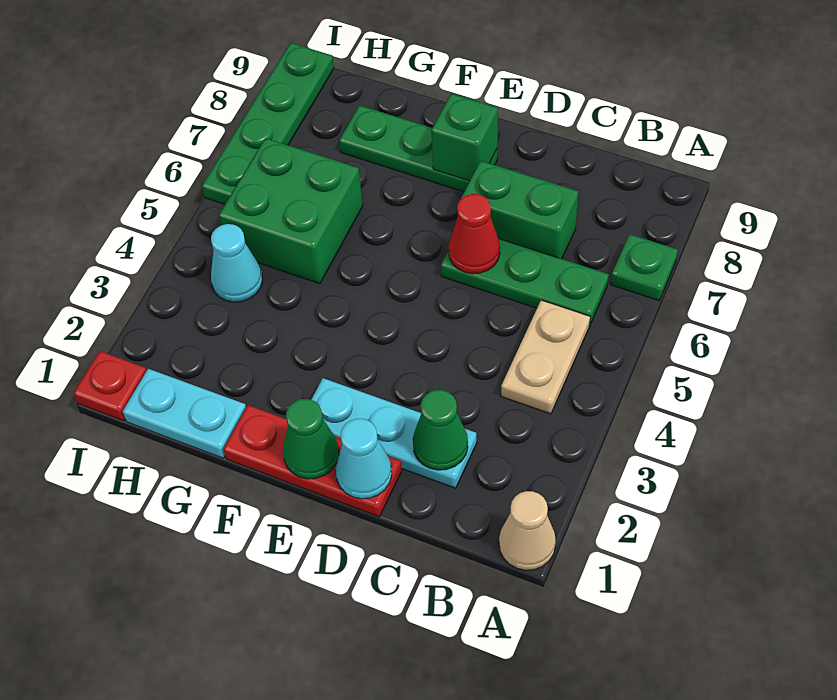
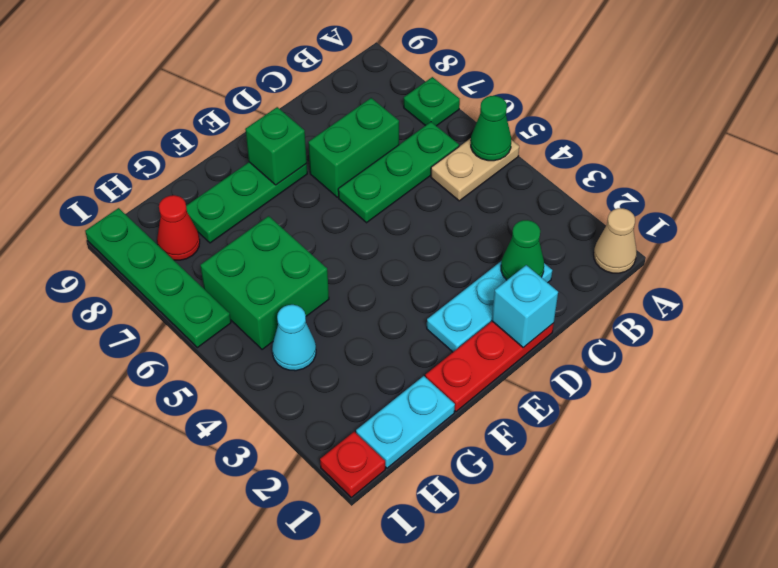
tan plate B4:B5 level 1 -> tan plate A5:B5 level 1
cyan cone D1 level 2 -> cyan brick D1 level 2
red cone D6 level 2 -> red cone H8 level 1
green cone E1 level 2 -> green cone A5 level 2

